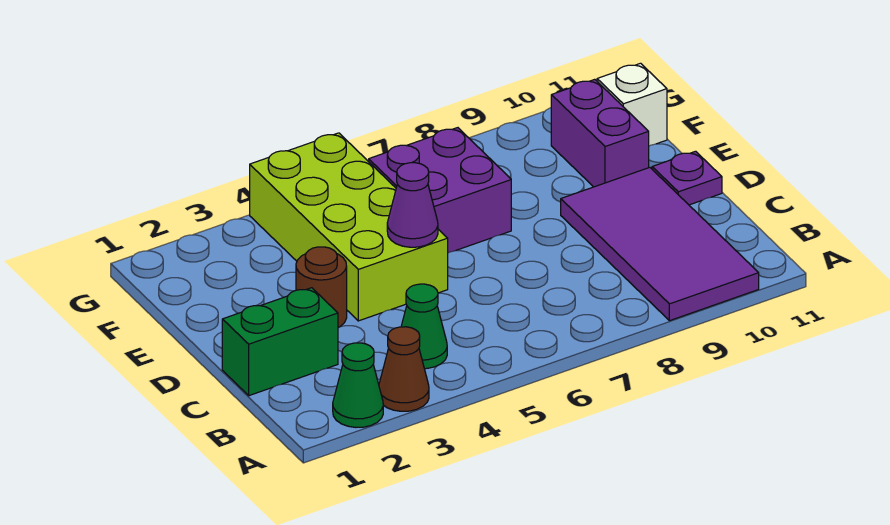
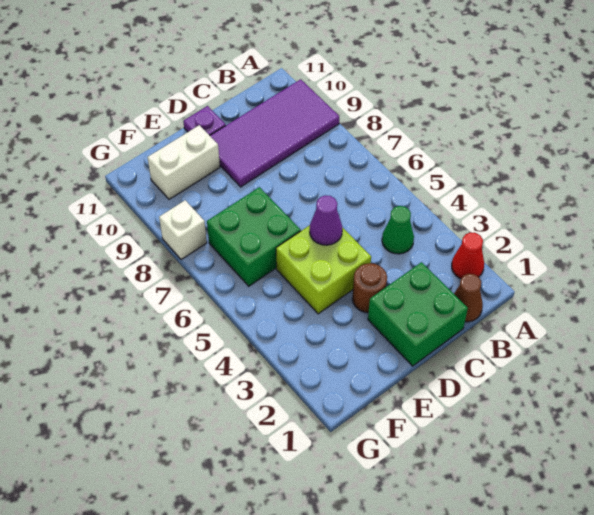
green cone A2 level 1 -> red cone A2 level 1
brown cone A3 level 1 -> brown cone B1 level 1
green brick C1:C2 level 1 -> green brick C1:D2 level 1
lime brick D4:G5 level 1 -> lime brick D4:E5 level 1
purple brick E6:F7 level 1 -> green brick E6:F7 level 1
purple brick E10:F10 level 1 -> white brick E10:F10 level 1
white brick F11 level 1 -> white brick G8 level 1

